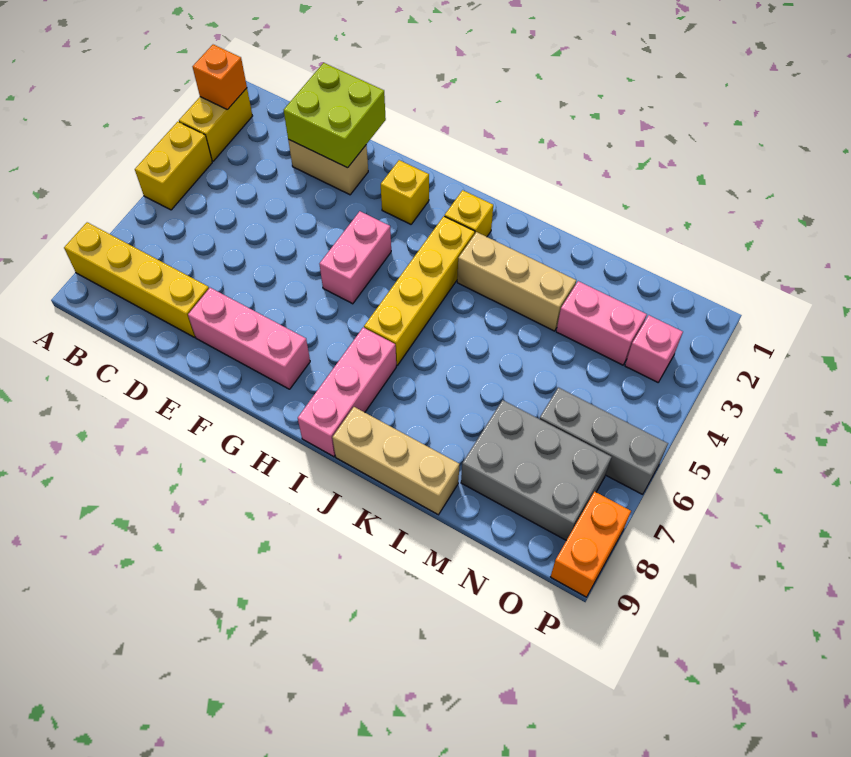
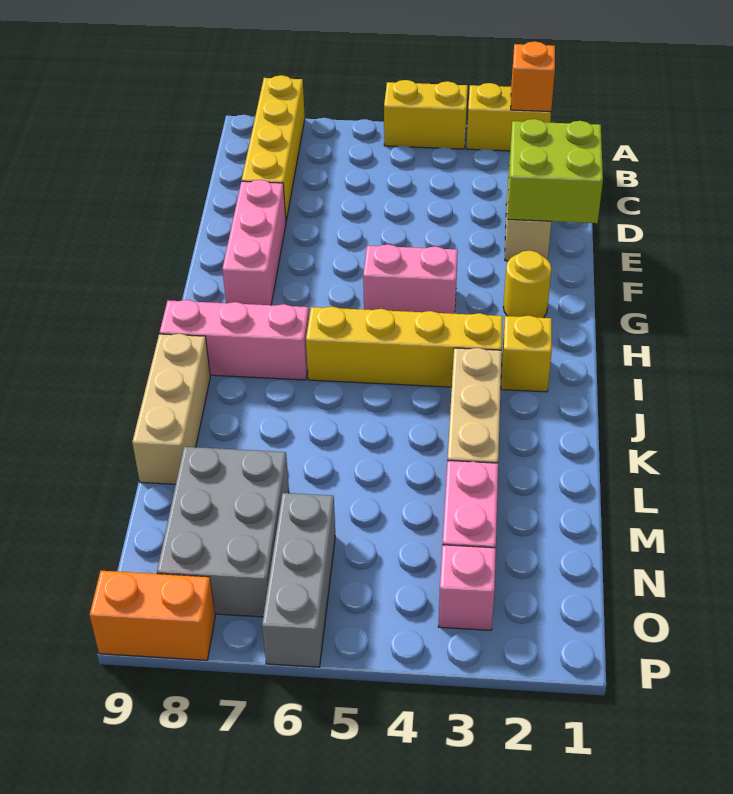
yellow brick G2 level 1 -> yellow round brick G2 level 1

